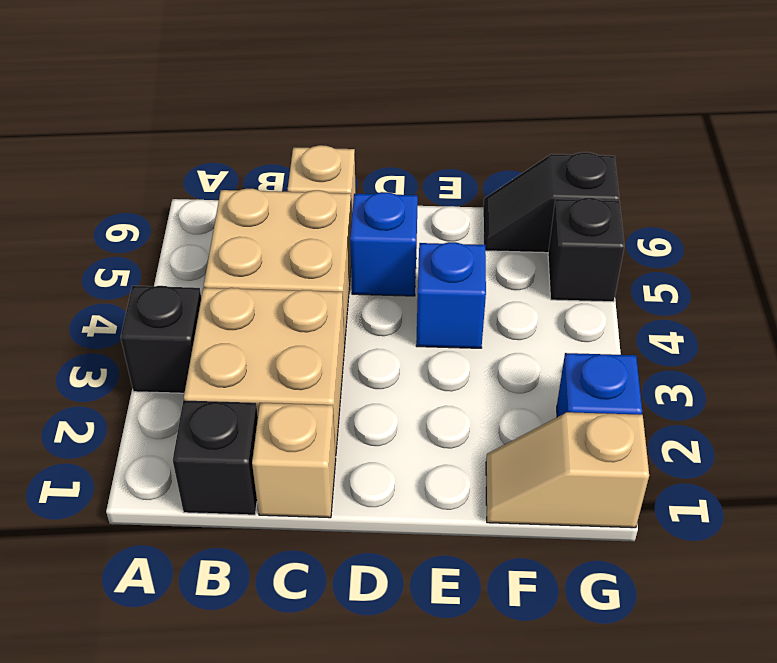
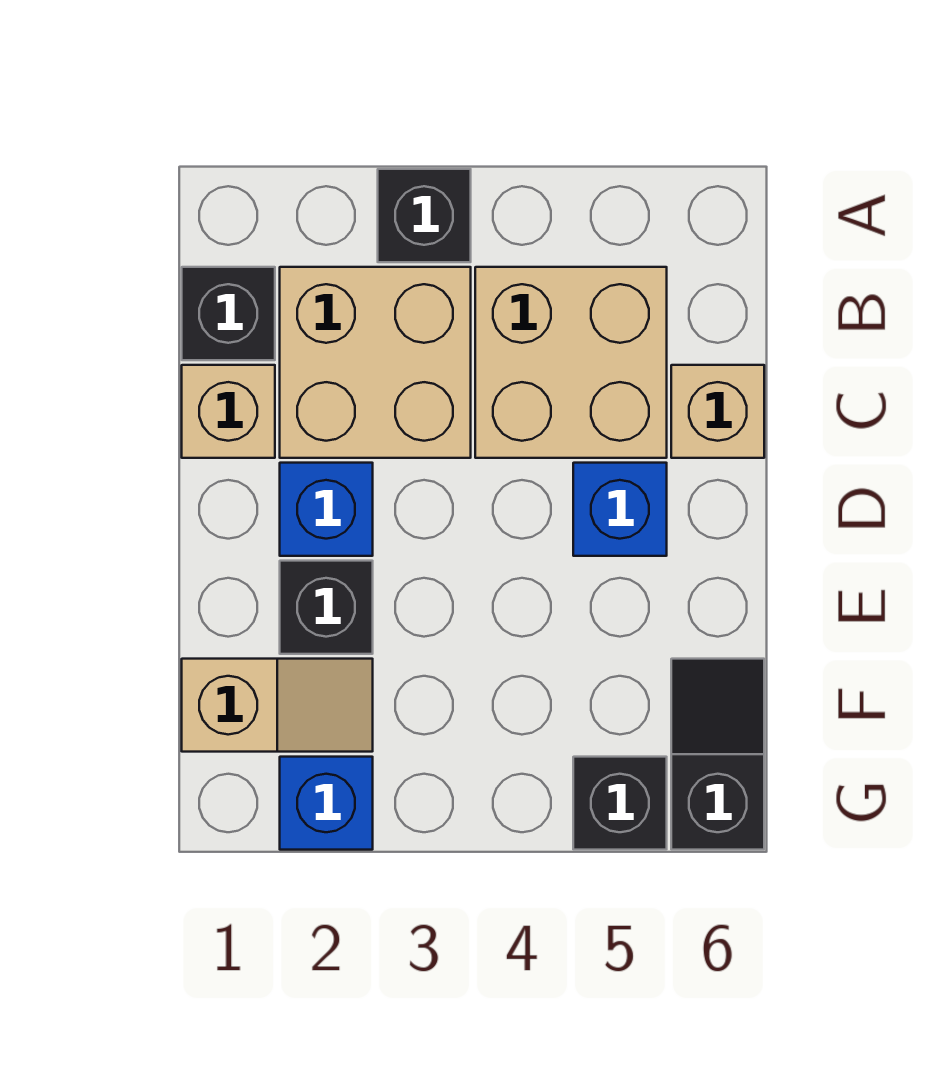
none -> black brick E2 level 1
blue brick E4 level 1 -> blue brick D2 level 1
tan slope F1:G1 level 1 top G -> tan slope F1:F2 level 1 top 1

